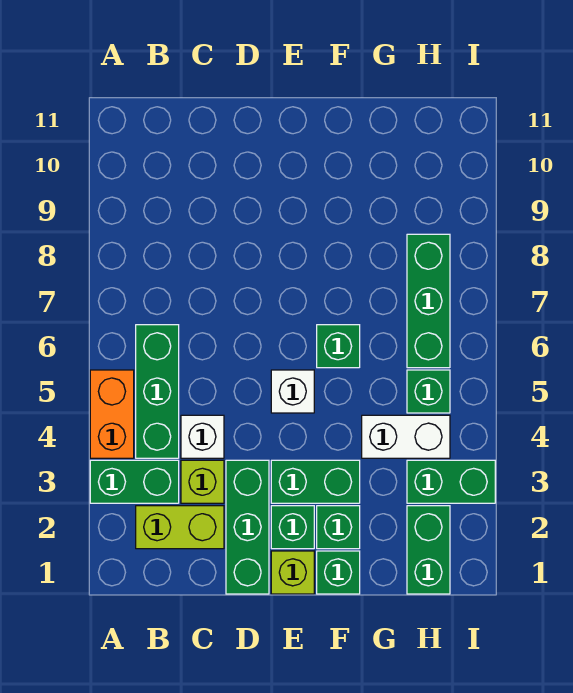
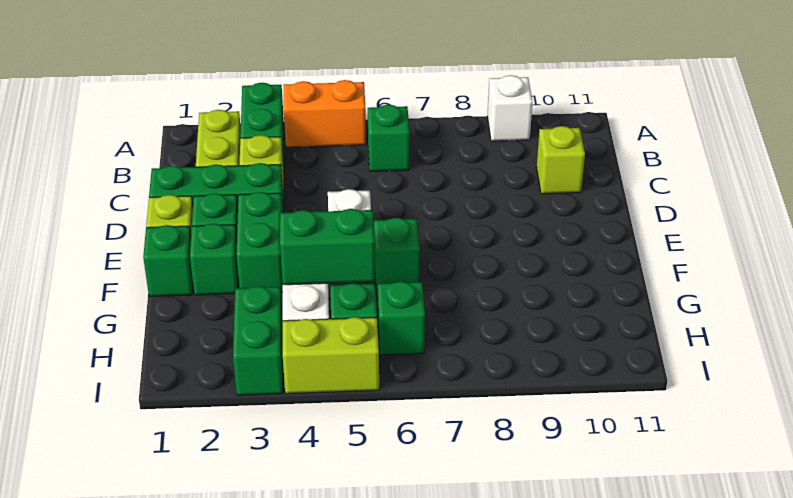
green brick B4:B6 level 1 -> green brick B6 level 1
white brick C4 level 1 -> white brick A9 level 1
none -> lime brick C10 level 1
green brick H1:H2 level 1 -> green brick G4:G5 level 2
green brick H6:H8 level 1 -> green brick H6 level 1
none -> lime brick I4:I5 level 1

